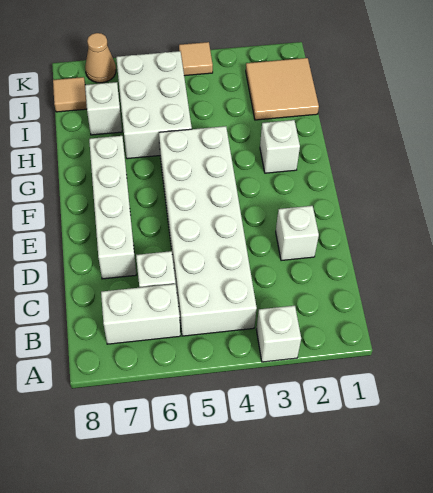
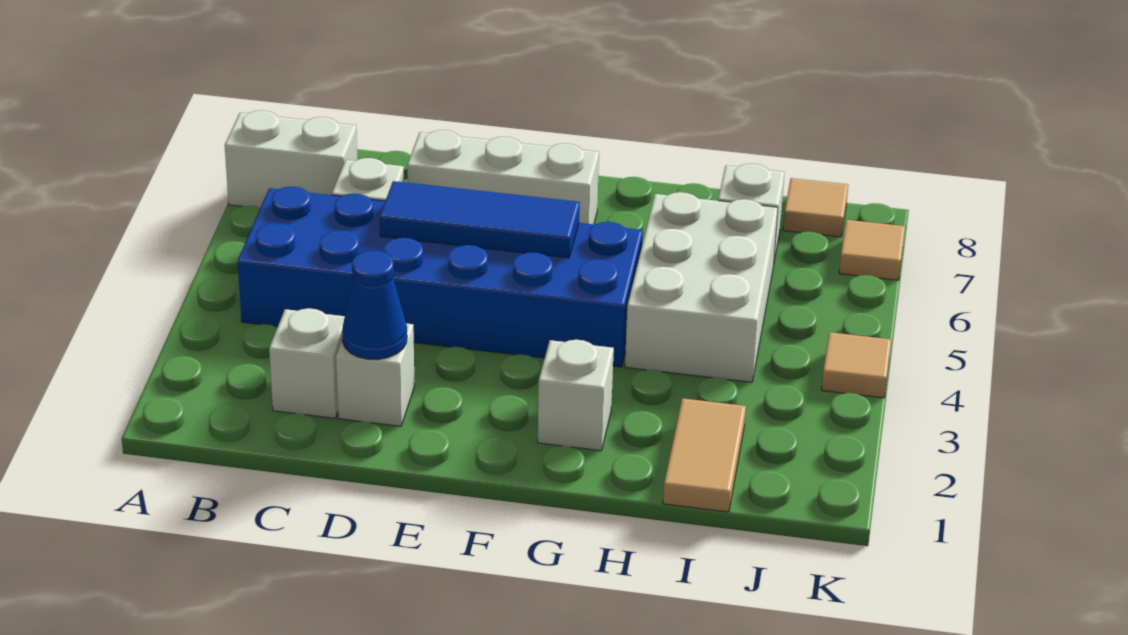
white brick A3 level 1 -> white brick C2 level 1
white brick B4:G5 level 1 -> blue brick B4:G5 level 1
white brick B6:B7 level 1 -> white brick A7:B7 level 1
none -> blue cone D2 level 2
none -> blue tile D5:F5 level 2
white brick D7:G7 level 1 -> white brick D7:F7 level 1
white brick H5:J6 level 1 -> white brick H4:I6 level 1
tan tile I1:J2 level 1 -> tan tile I1:I2 level 1
tan cone K7 level 1 -> tan tile K7 level 1

